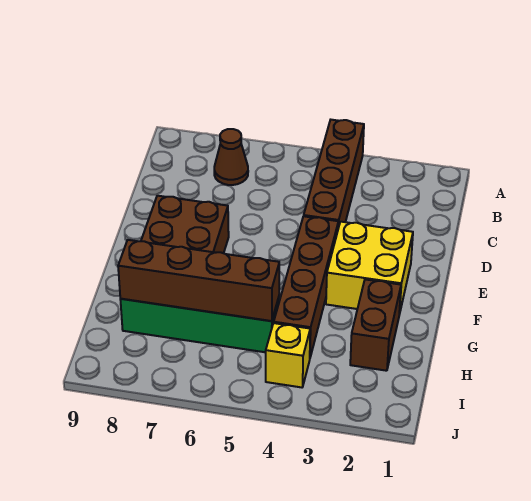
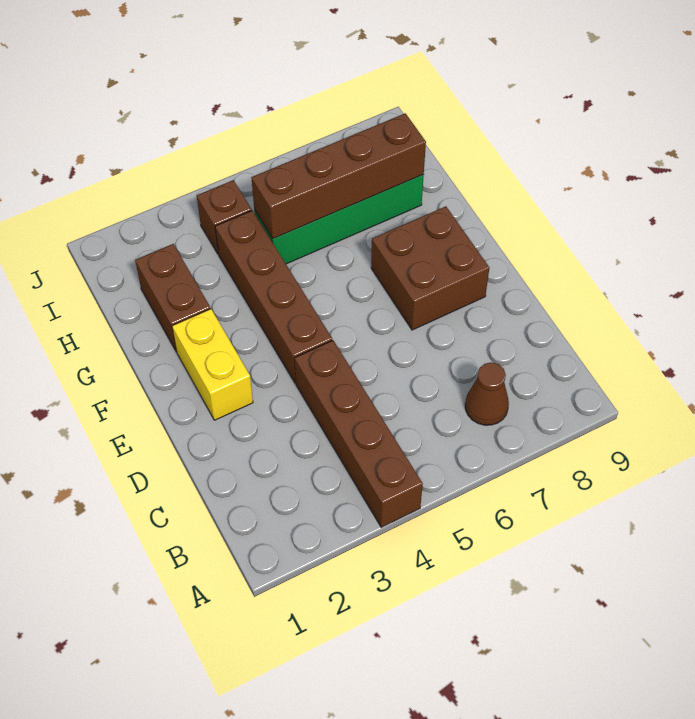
yellow brick E2:F3 level 1 -> yellow brick E2:F2 level 1
yellow brick I4 level 1 -> brown brick I4 level 1

